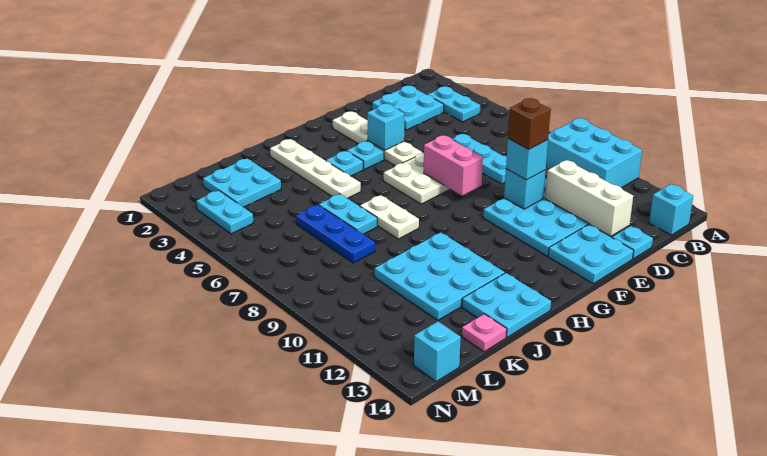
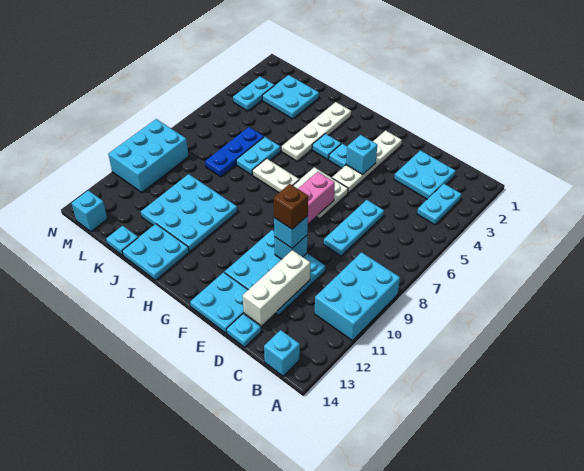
white plate I7:I8 level 1 -> white plate H7:I7 level 1
pink plate K14 level 1 -> cyan plate K14 level 1
none -> cyan brick M9:N11 level 1

